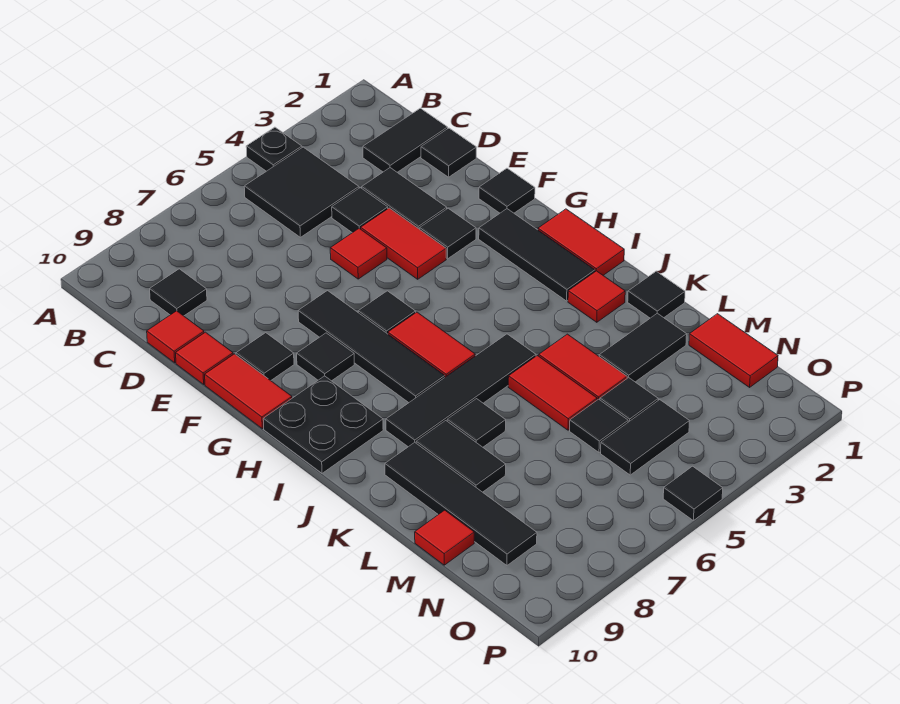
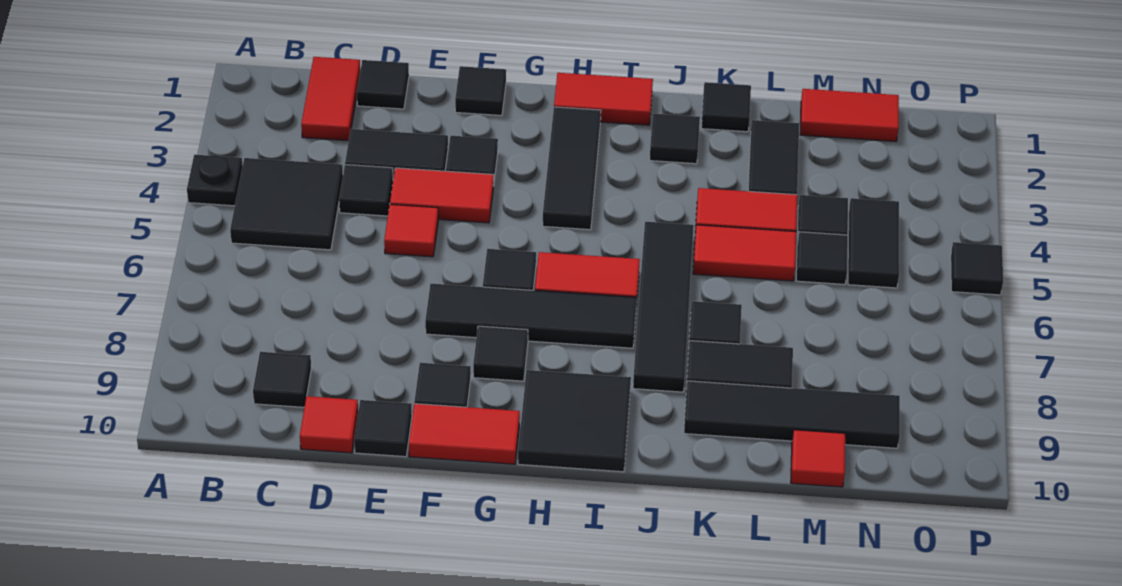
black tile C1:C2 level 1 -> red tile C1:C2 level 1
red tile E10 level 1 -> black tile E10 level 1
black tile G2:I2 level 1 -> black tile H2:H4 level 1
black plate H9:I10 level 1 -> black tile H9:I10 level 1
red tile J2 level 1 -> black tile J2 level 1

